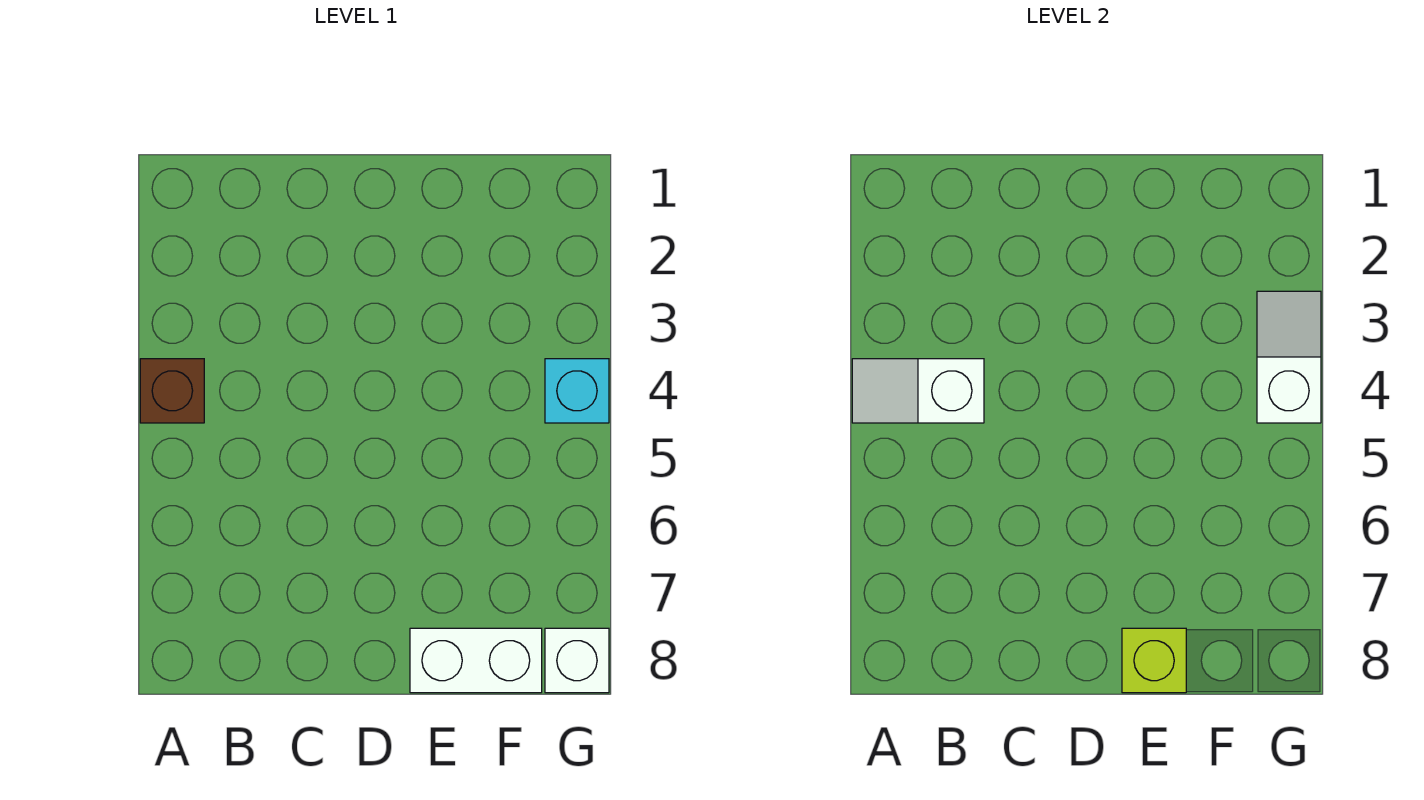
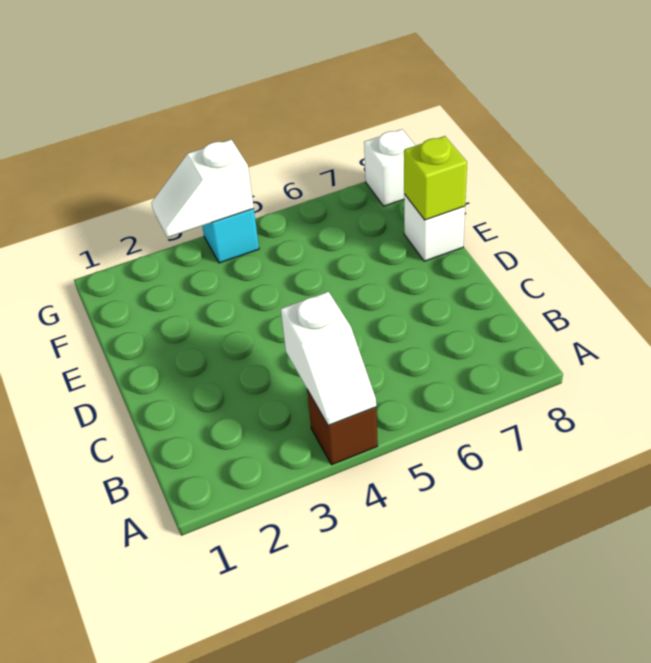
white brick E8:F8 level 1 -> white brick E8 level 1

